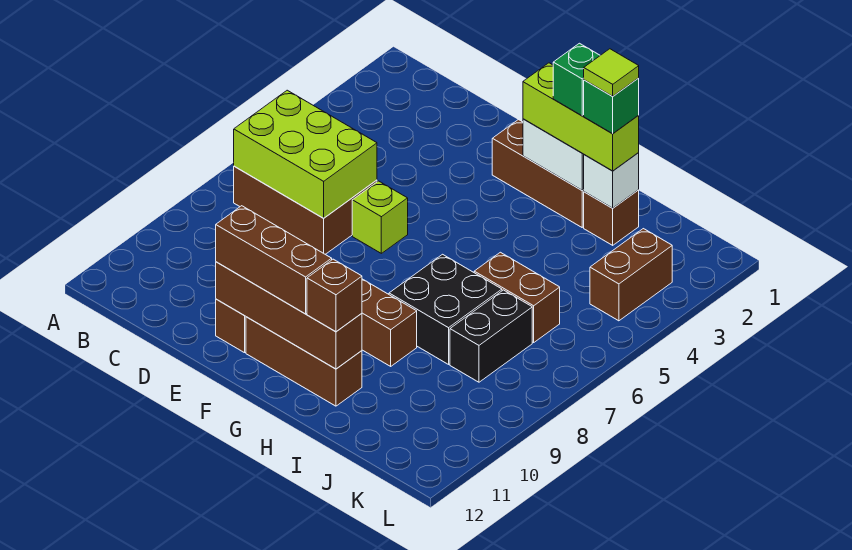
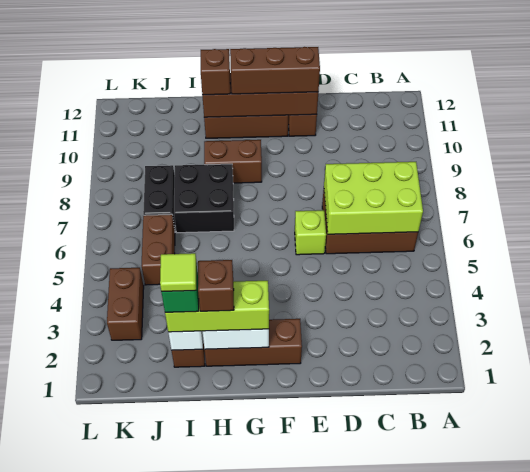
green brick H2 level 4 -> brown brick H2 level 4
brown brick I6:J6 level 1 -> brown brick J5:J6 level 1

